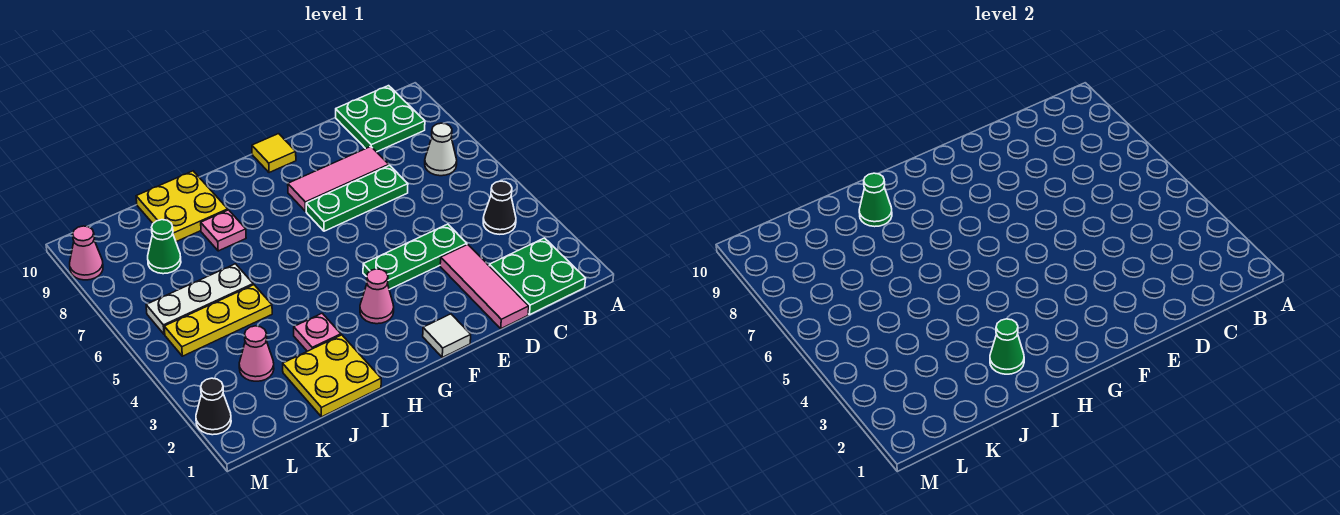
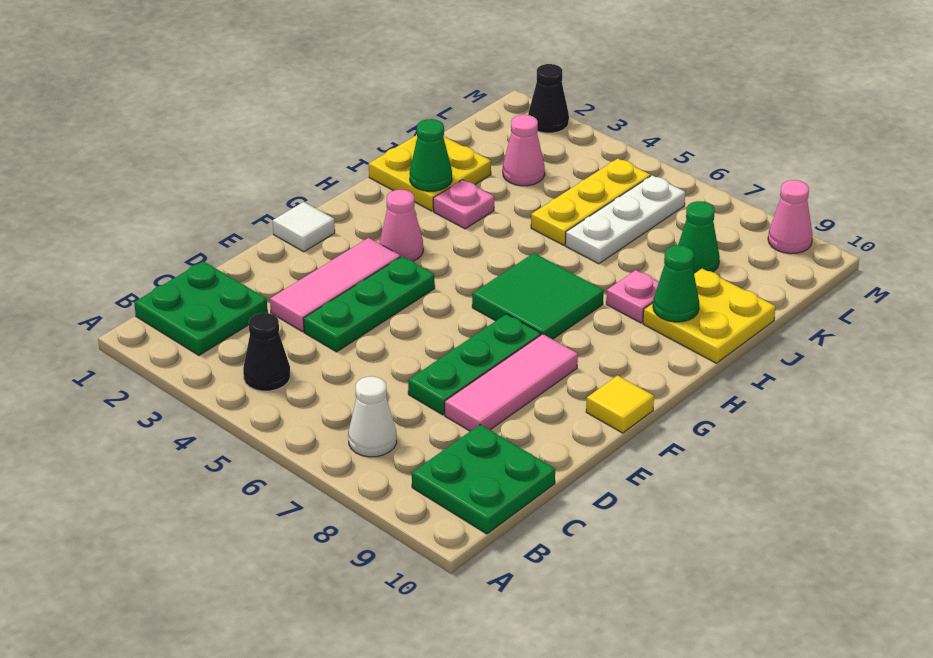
pink tile D1:D3 level 1 -> pink tile D3:F3 level 1
none -> green tile G6:H7 level 1

